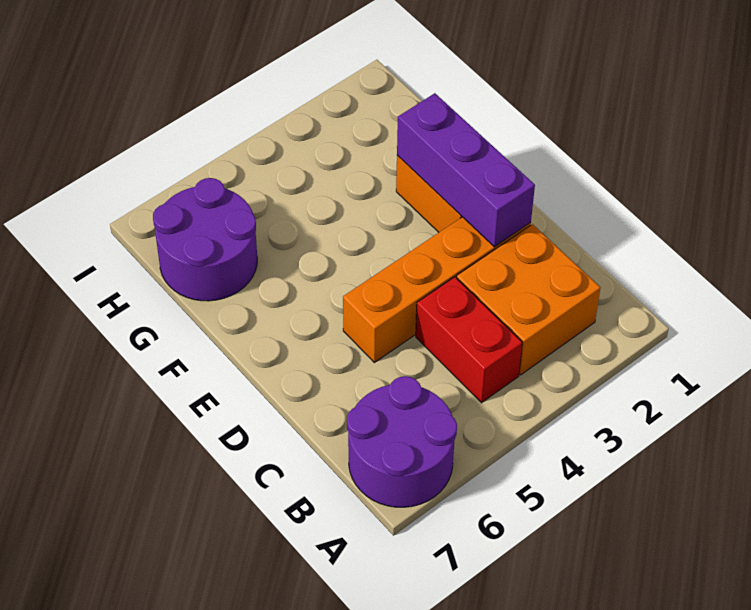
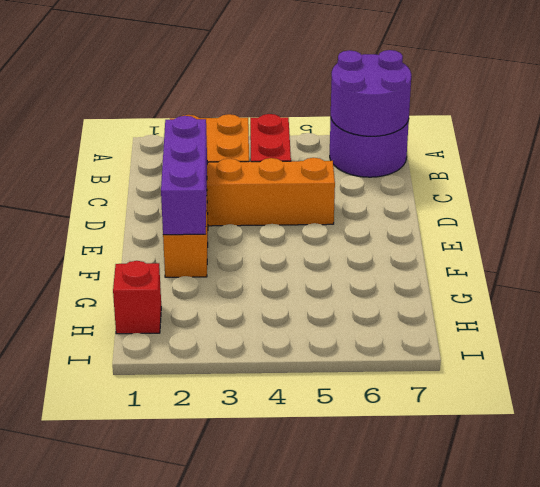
purple round brick G6:H7 level 1 -> purple round brick A6:B7 level 2
none -> red brick H1 level 1

